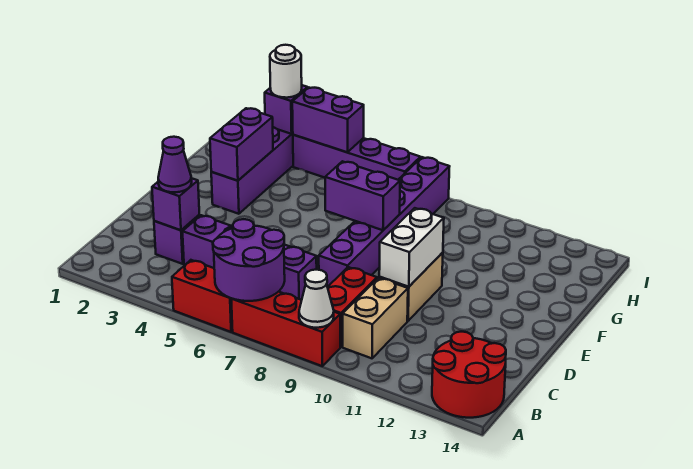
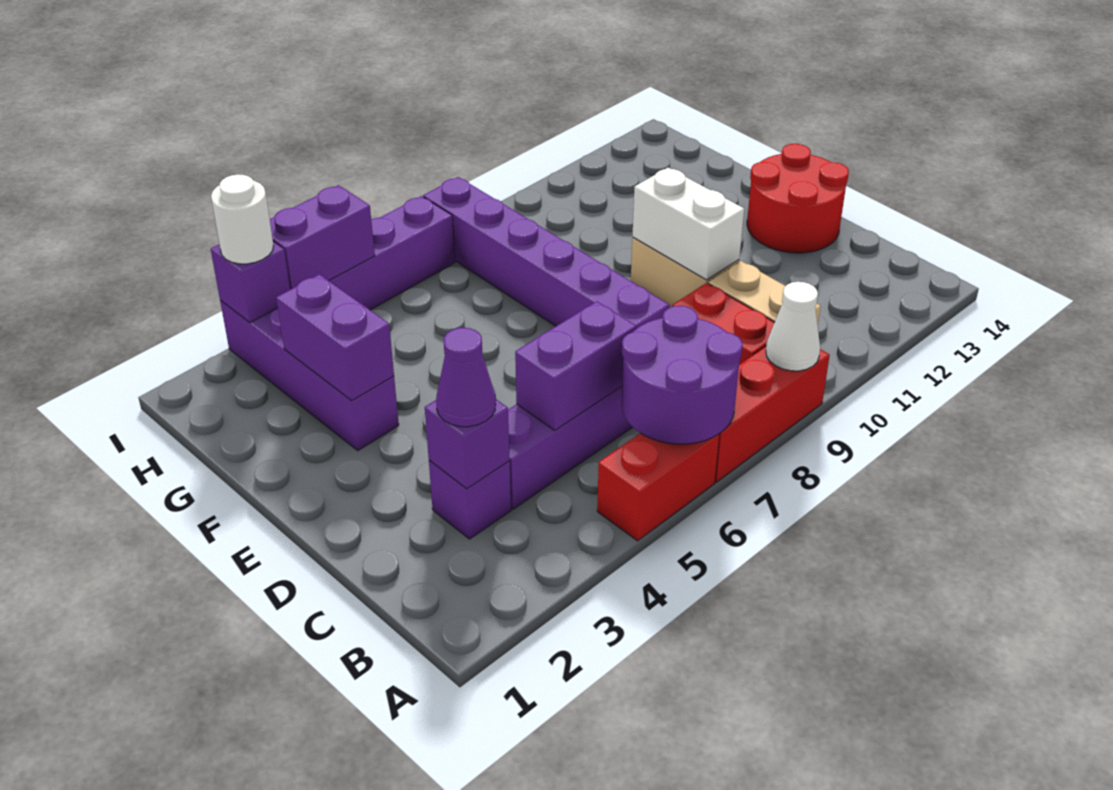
red round brick A13:B14 level 1 -> red round brick D13:E14 level 1
purple brick F7:F8 level 2 -> purple brick C5:C6 level 2

